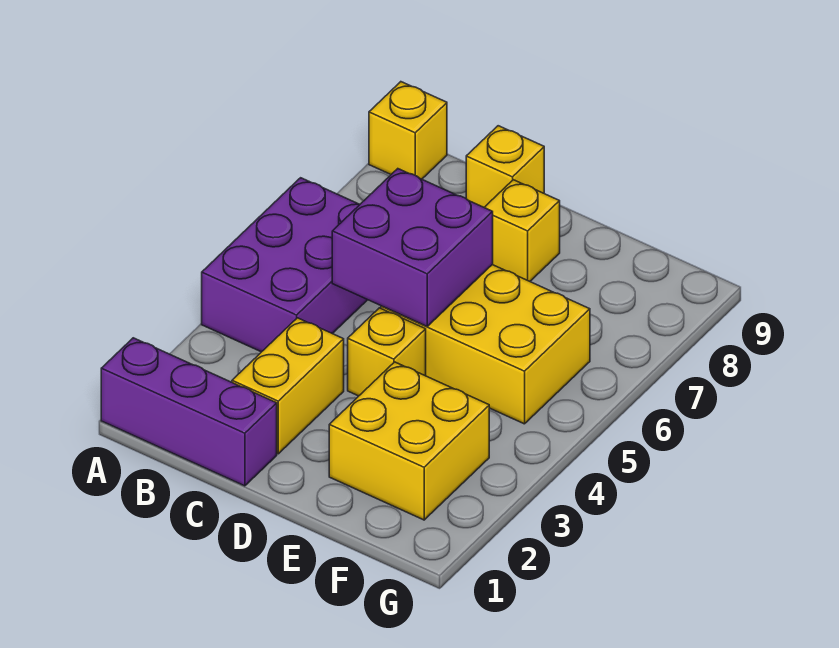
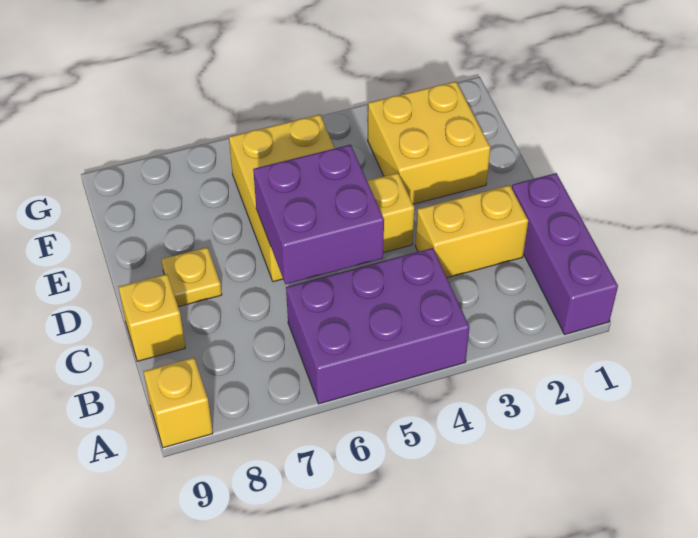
yellow brick D8 level 1 -> yellow plate D8 level 1

